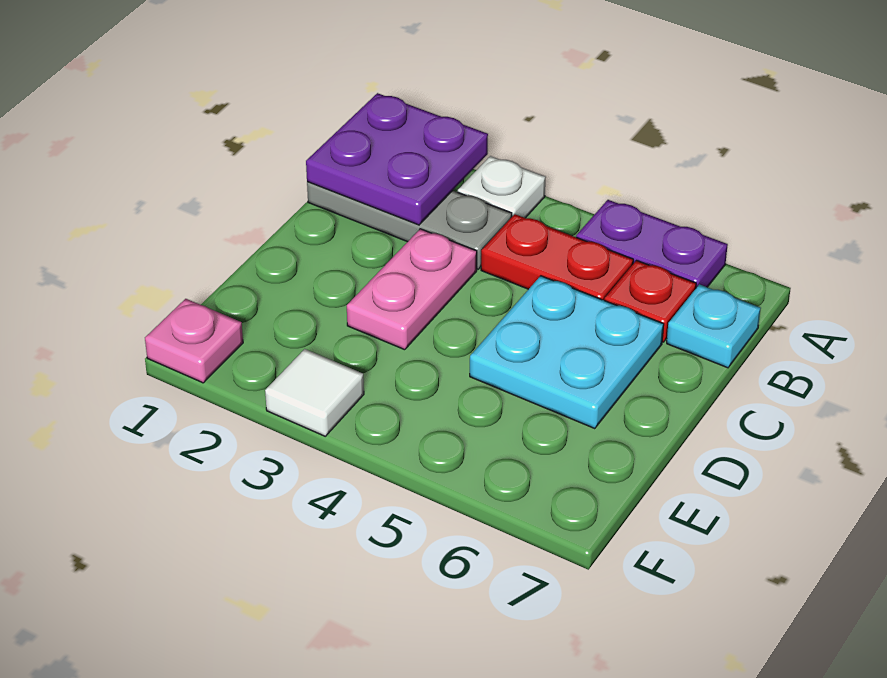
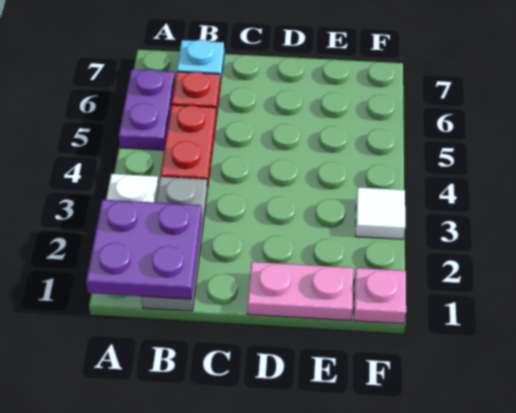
pink plate C3:D3 level 1 -> pink plate D1:E1 level 1
cyan plate C5:D6 level 1 -> none

